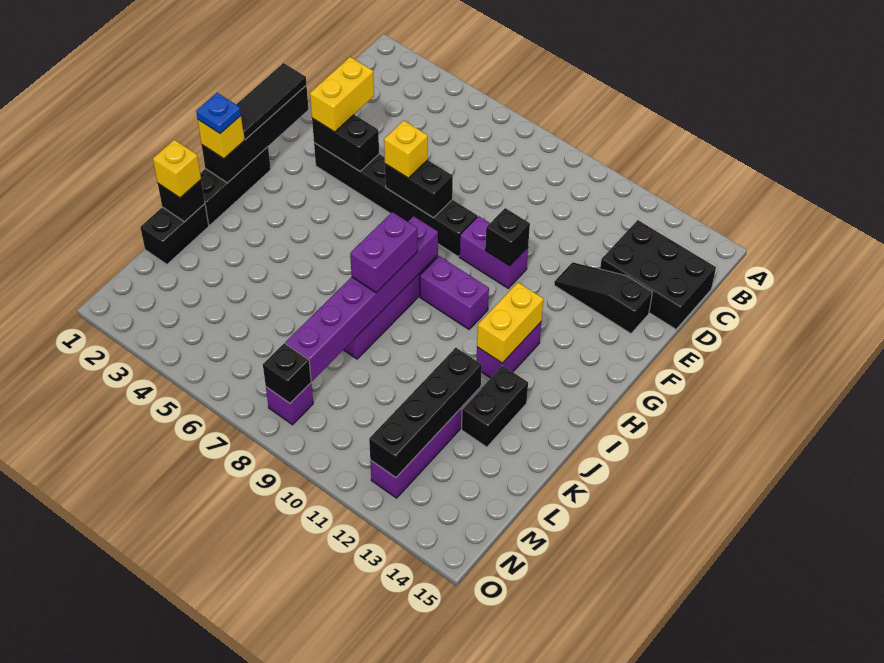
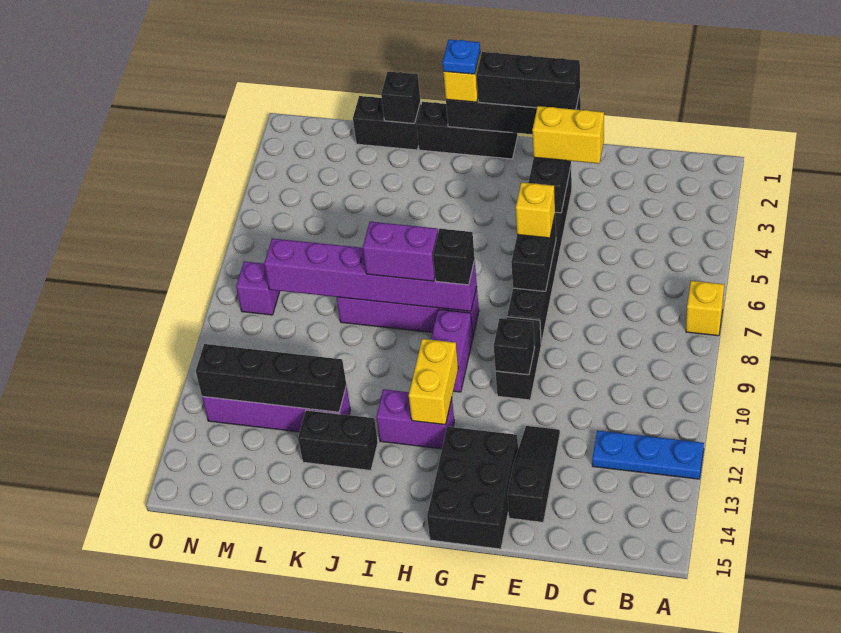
none -> blue plate A12:C12 level 1
black brick C13:D15 level 1 -> black brick F13:G15 level 1
black tile F1:H1 level 3 -> black brick F1:H1 level 3
purple brick F9:F10 level 1 -> black brick F9:F10 level 1
yellow brick H12:I12 level 2 -> yellow brick H11:H12 level 2
yellow brick K1 level 3 -> yellow brick A7 level 1
black brick N8 level 2 -> black brick H8 level 3

